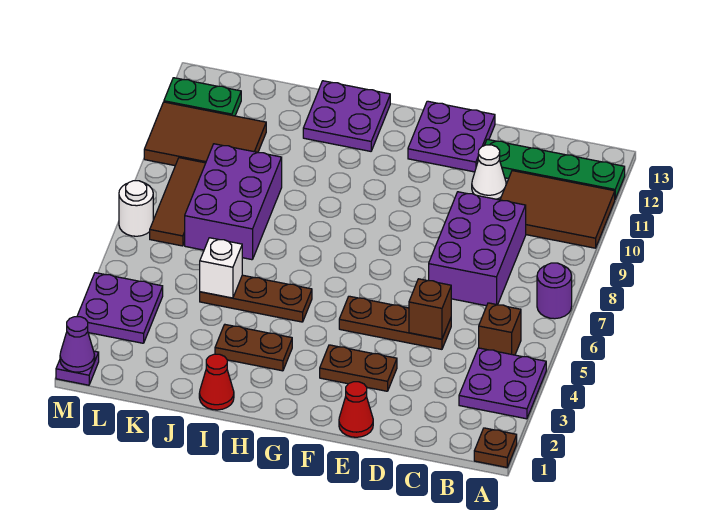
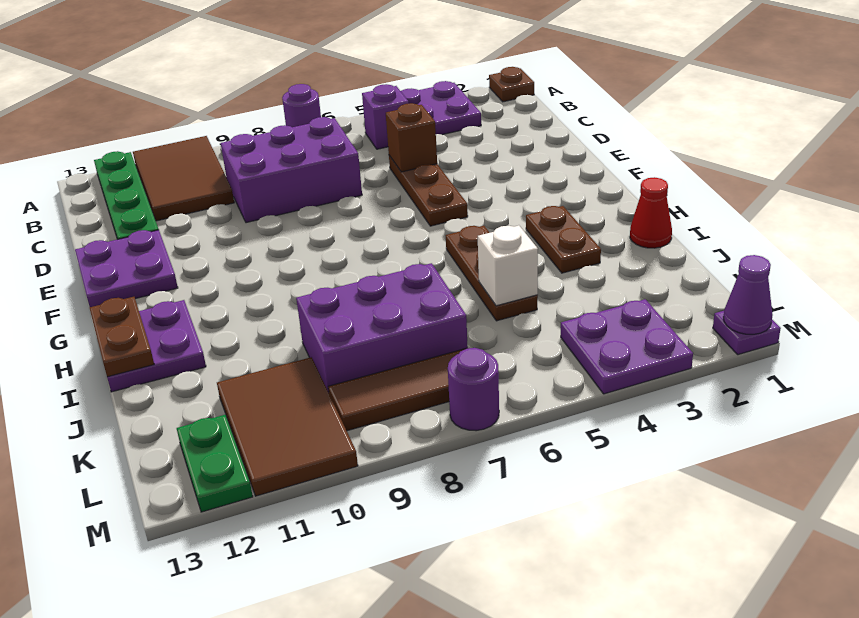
brown brick B5 level 1 -> purple brick B5 level 1
white cone D11 level 1 -> none
red cone E1 level 1 -> none
brown plate E3:F3 level 1 -> brown plate H13:I13 level 2
white round brick M7 level 1 -> purple round brick M7 level 1

